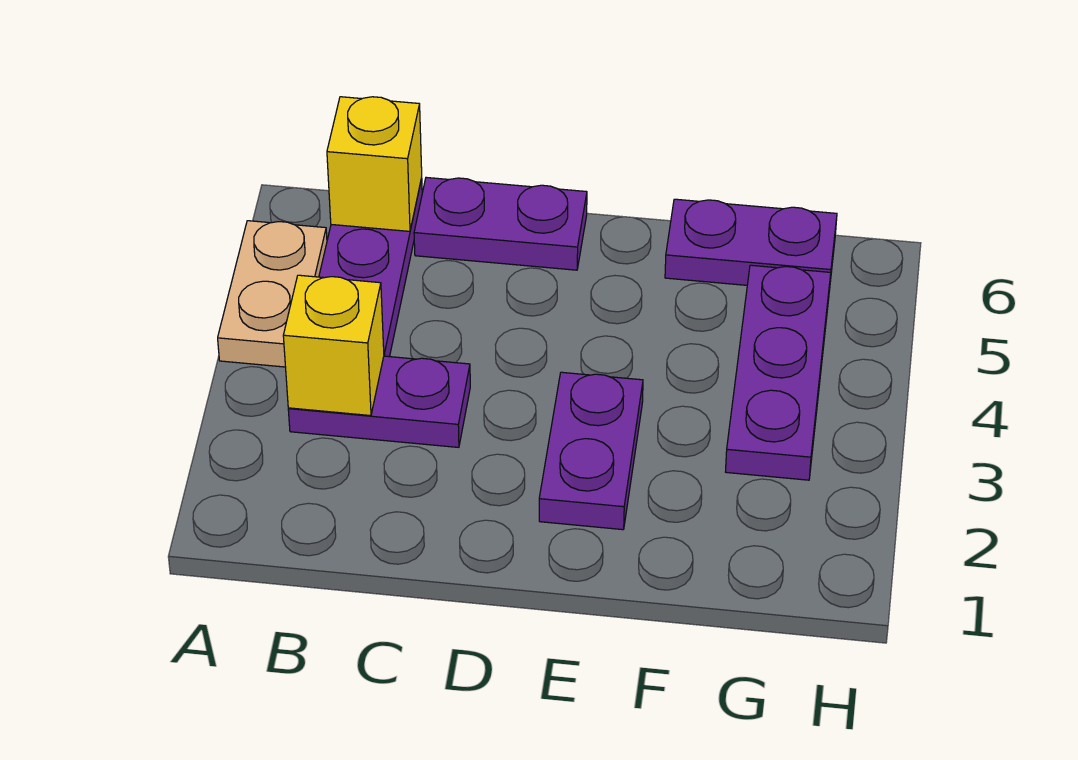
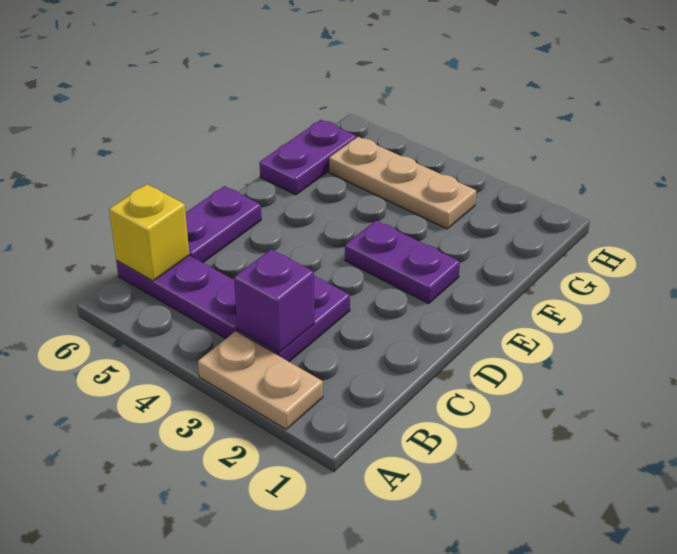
tan plate A4:A5 level 1 -> tan plate A2:A3 level 1
yellow brick B3 level 2 -> purple brick B3 level 2
purple plate G3:G5 level 1 -> tan plate G3:G5 level 1

